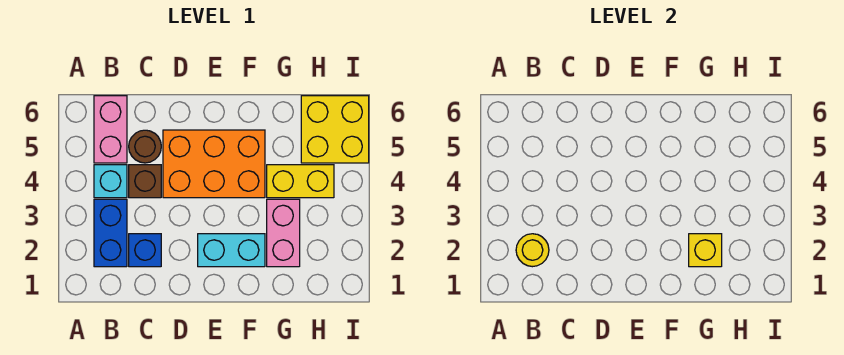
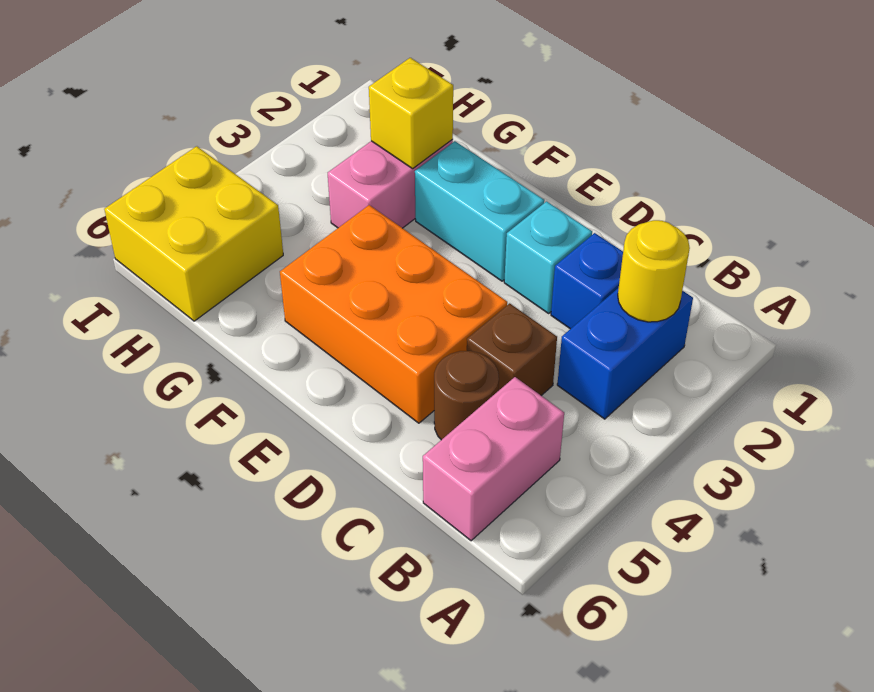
cyan brick B4 level 1 -> cyan brick D2 level 1
yellow brick G4:H4 level 1 -> none

